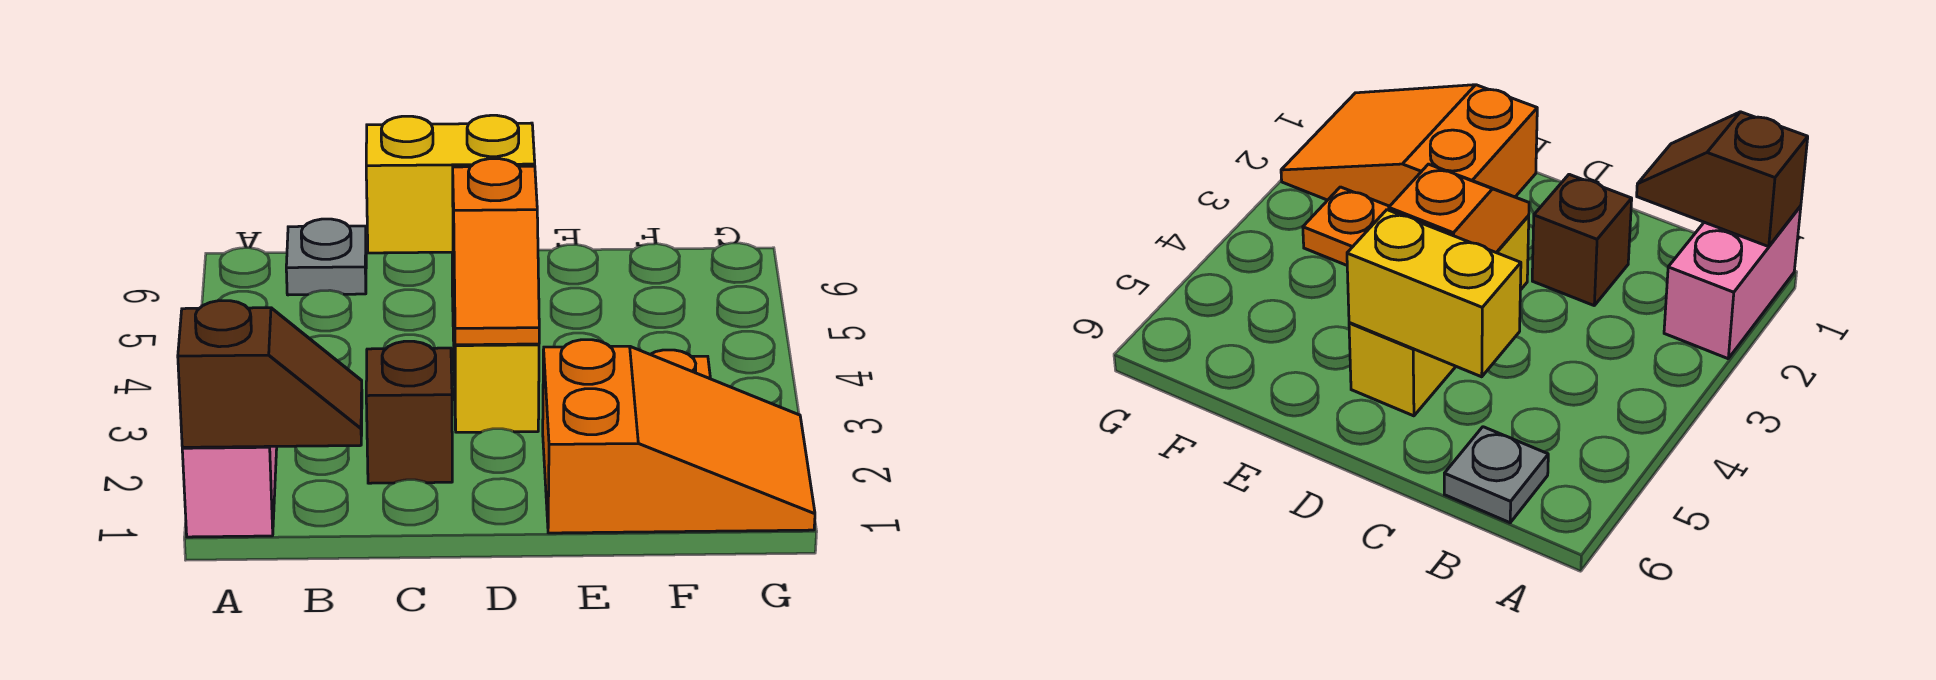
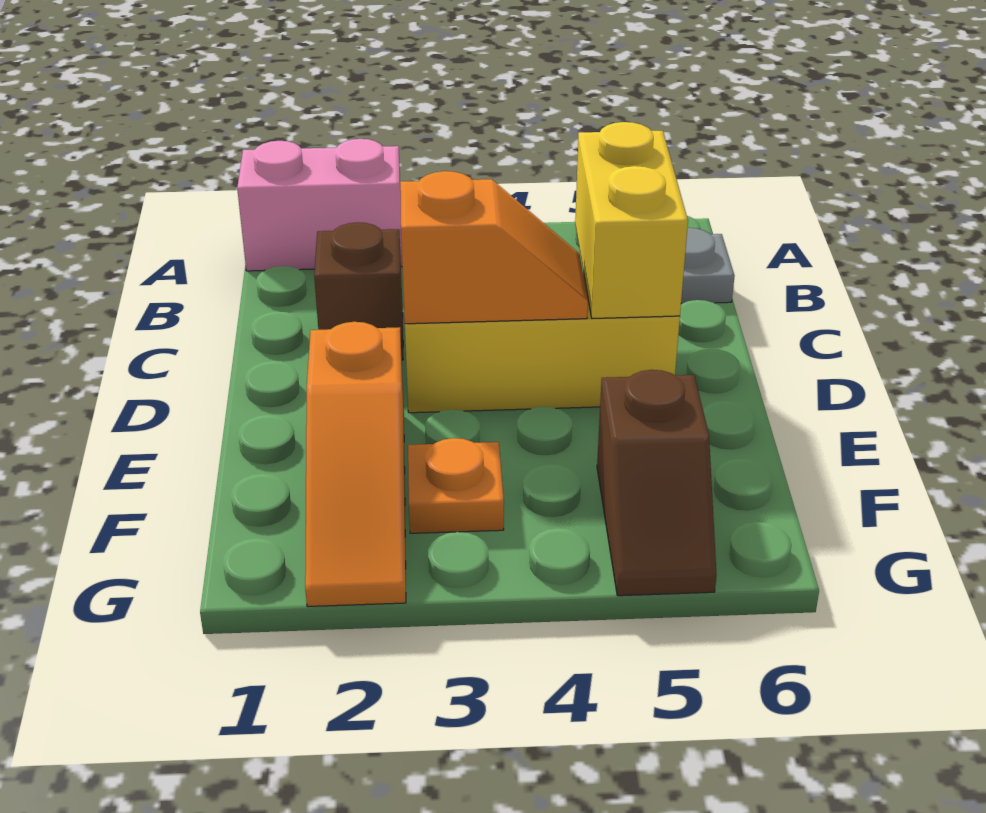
brown slope A1:B1 level 2 top A -> brown slope F5:G5 level 1 top F
orange slope D3:D4 level 2 top 4 -> orange slope D3:D4 level 2 top 3
orange slope E1:G2 level 1 top E -> orange slope E2:G2 level 1 top E

